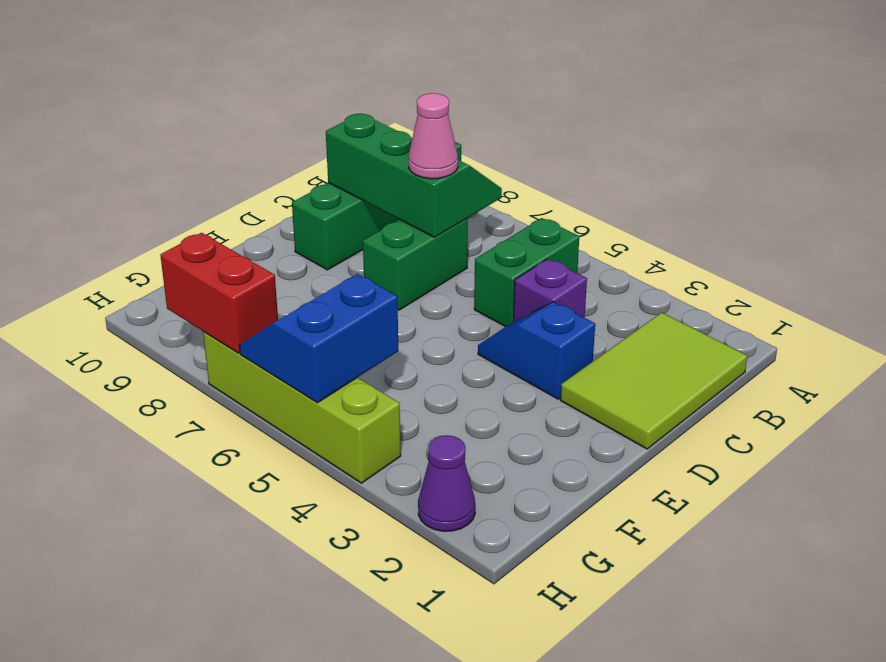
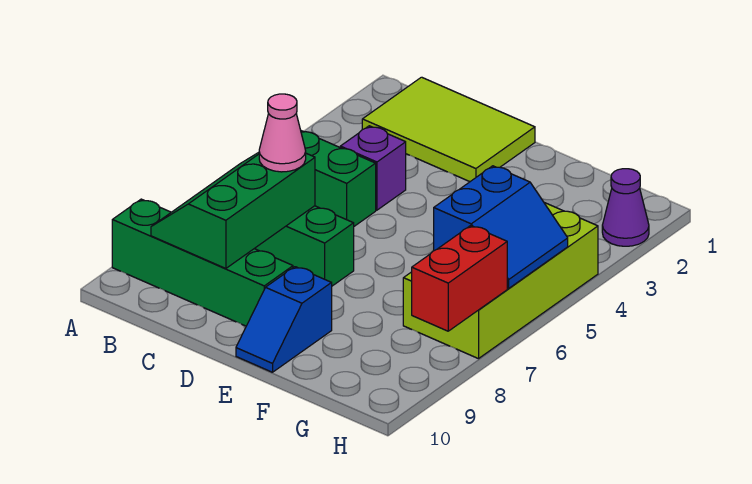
blue slope D3:D4 level 1 top 3 -> blue slope E9:E10 level 1 top 9
blue slope G5:H6 level 2 top 5 -> blue slope G5:H6 level 2 top G
lime brick H4:H7 level 1 -> lime brick G4:H7 level 1

